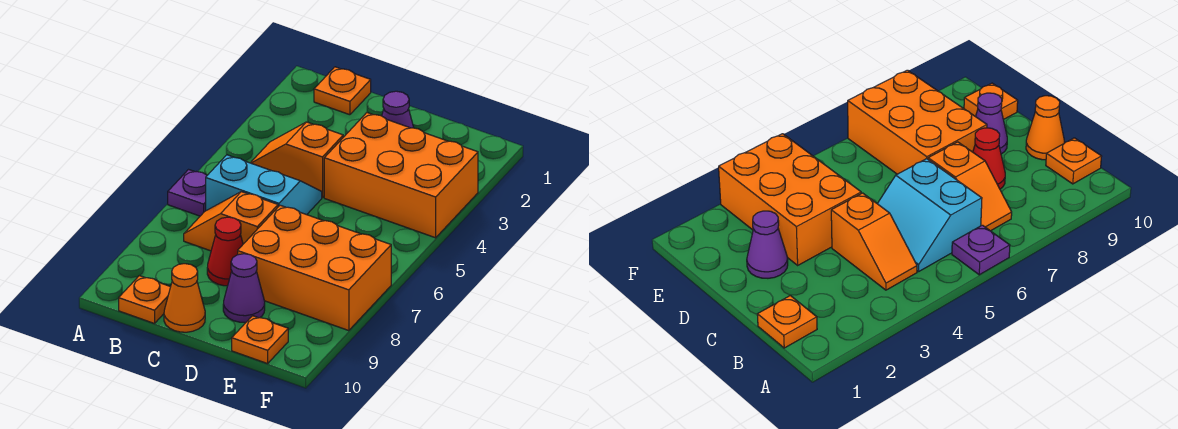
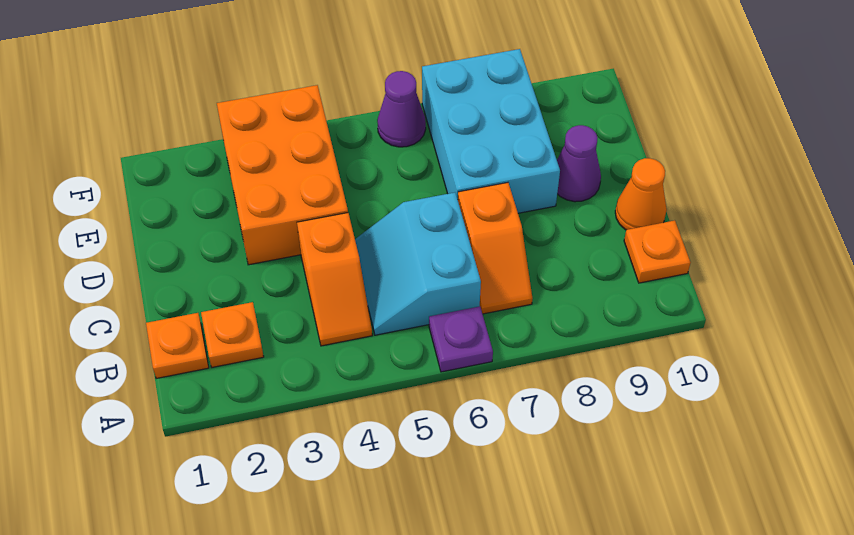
red cone C8 level 1 -> none
purple cone D2 level 1 -> purple cone F6 level 1
orange brick D7:F8 level 1 -> cyan brick D7:F8 level 1
orange plate E10 level 1 -> orange plate B2 level 1

